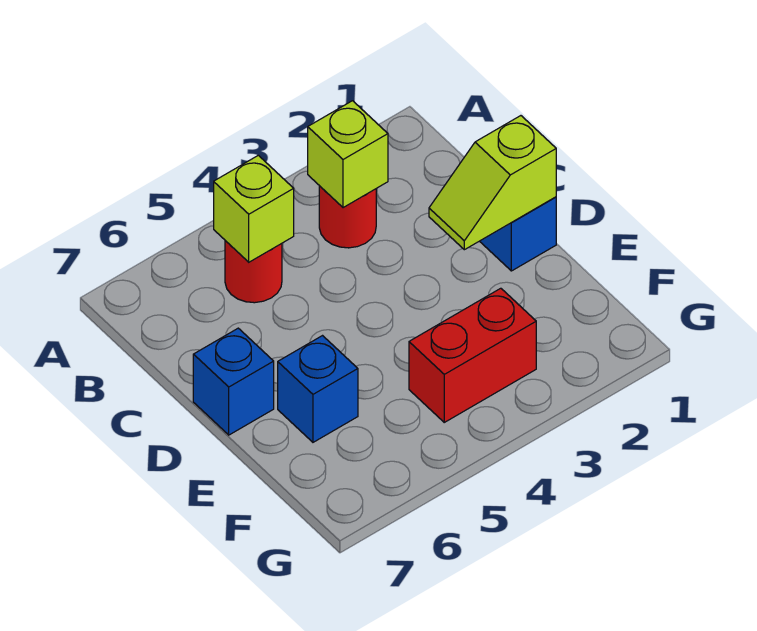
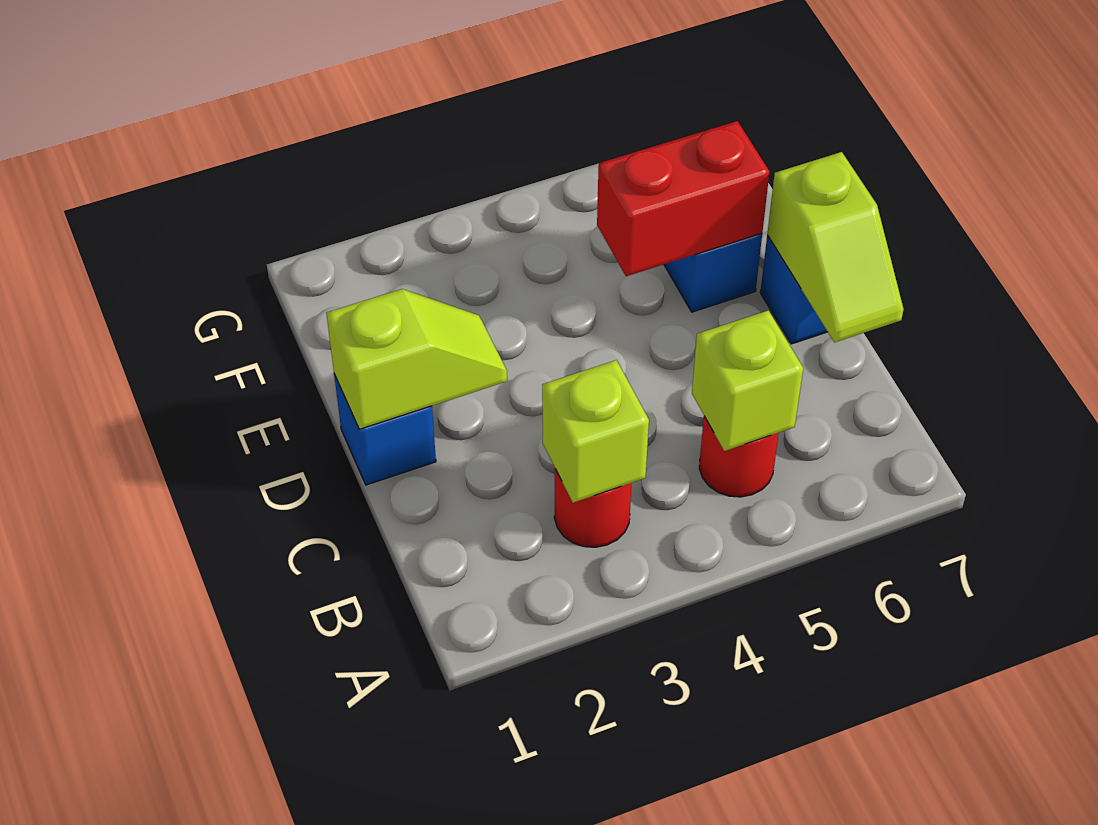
none -> lime slope C7:D7 level 2 top D
red brick F3:F4 level 1 -> red brick E5:E6 level 2

